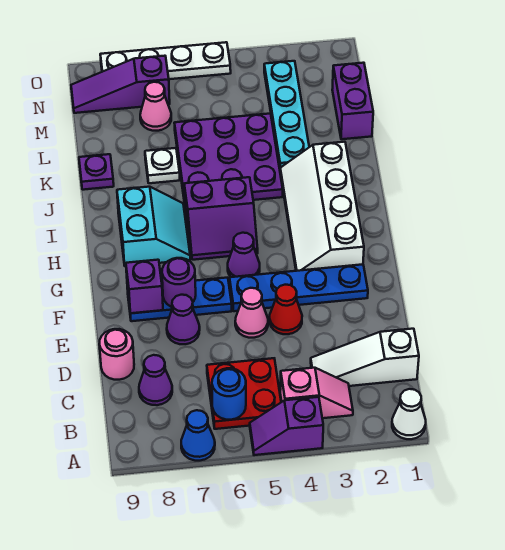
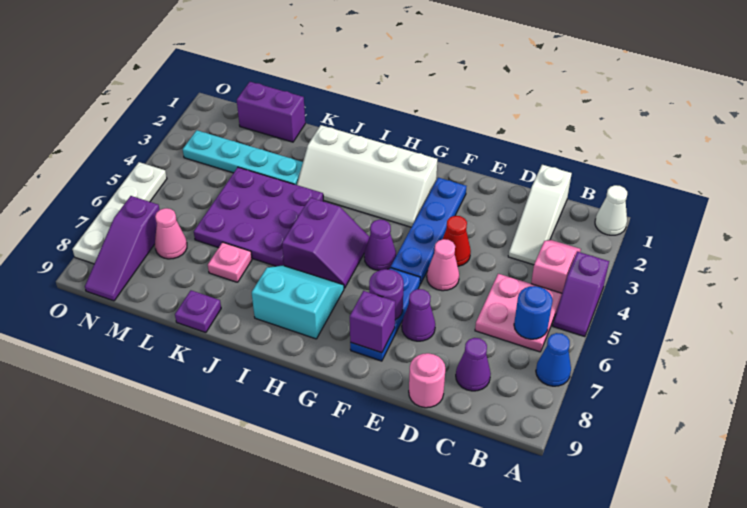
red plate B5:C6 level 1 -> pink plate B5:C6 level 1
white plate K7 level 1 -> pink plate K7 level 1

